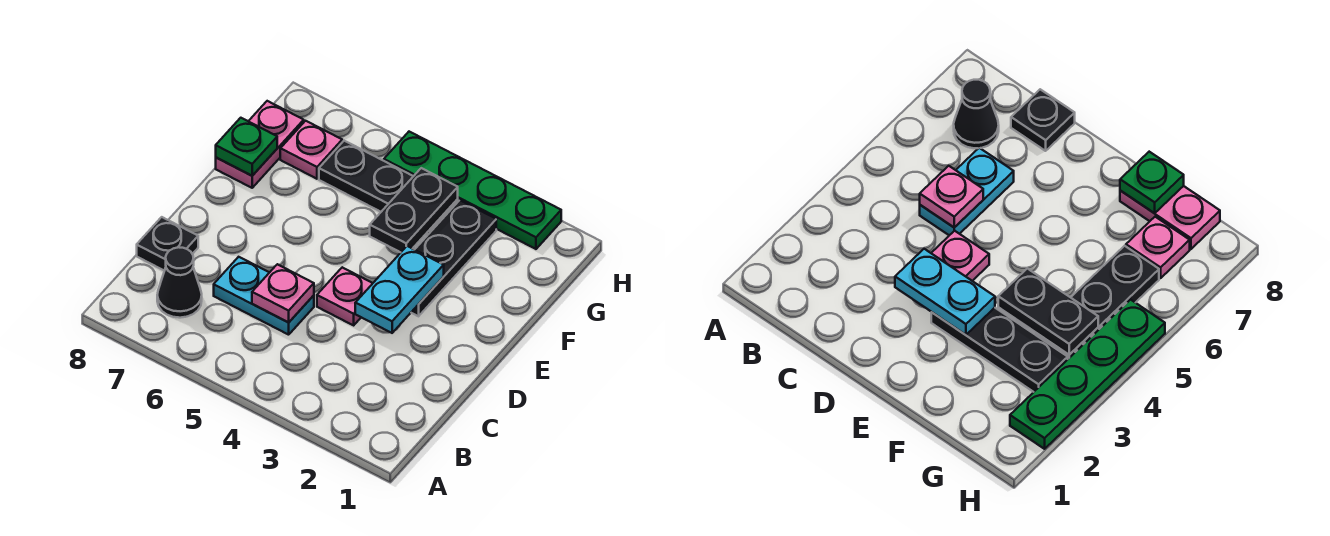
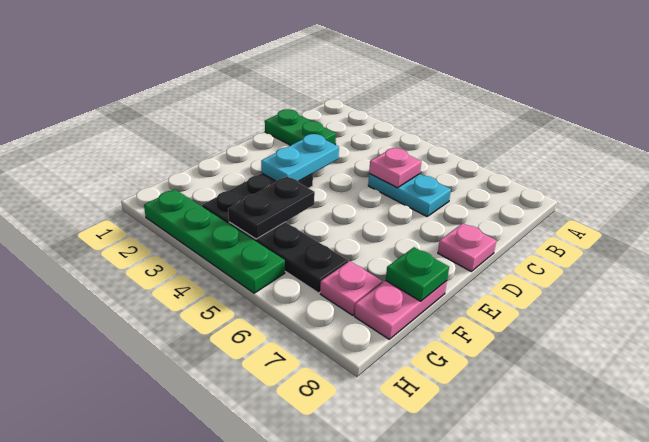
black cone B7 level 1 -> none
none -> green plate C1:C2 level 1
black plate C8 level 1 -> none
pink plate D4 level 1 -> pink plate D8 level 1

